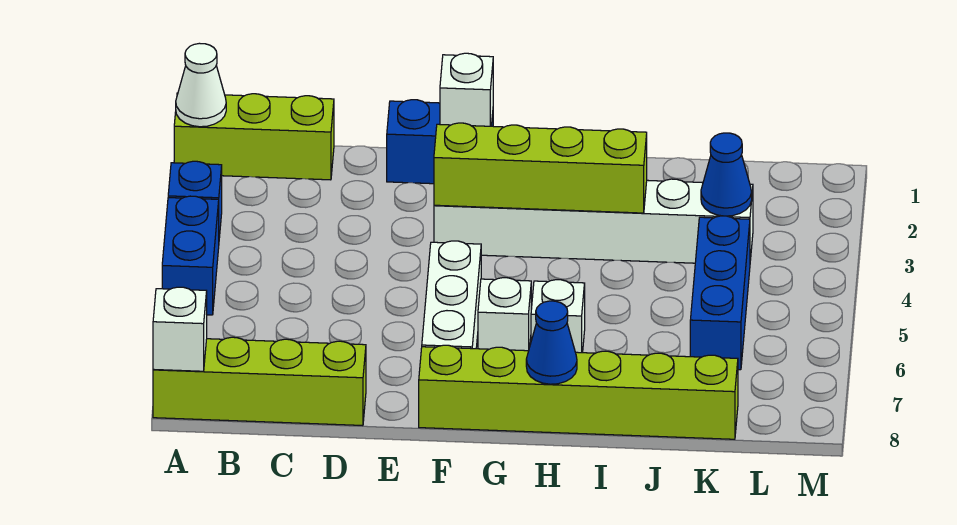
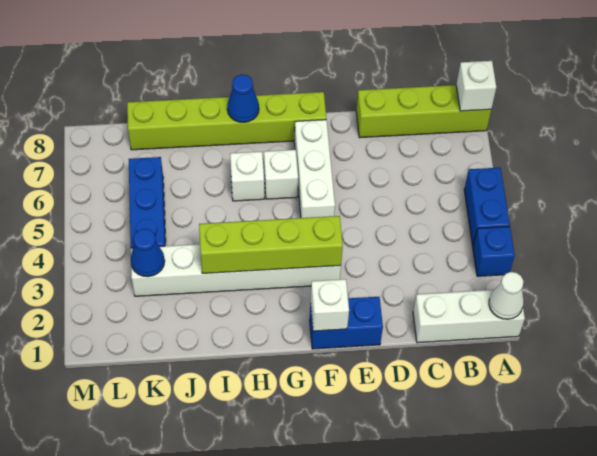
lime brick A1:C1 level 1 -> white brick A1:C1 level 1

